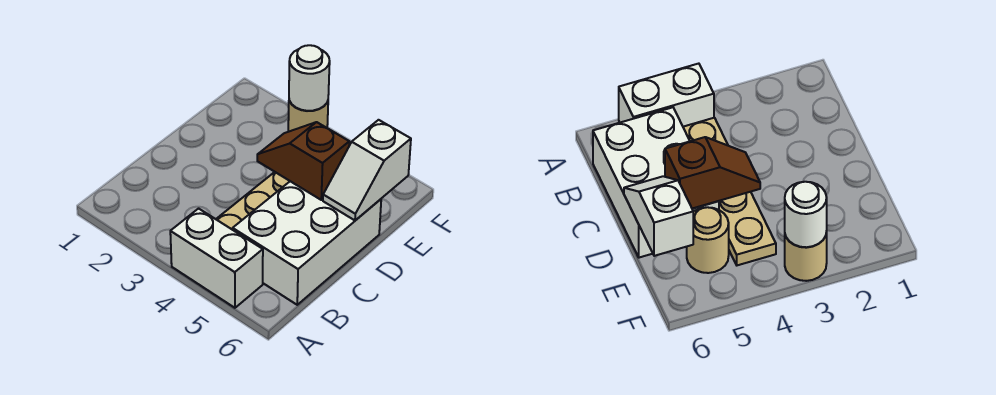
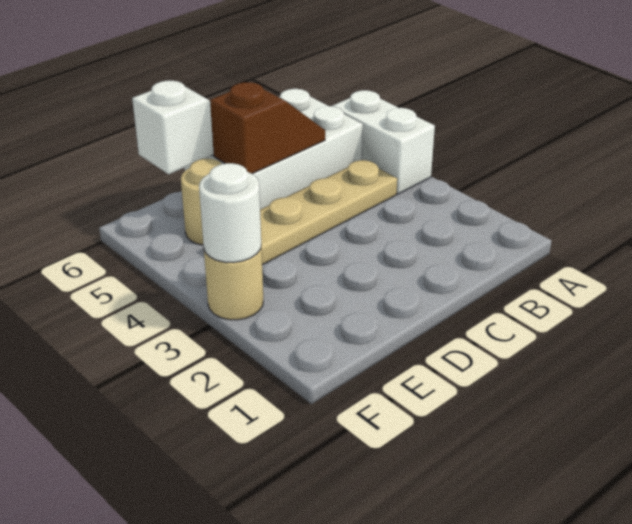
brown slope D4:D5 level 2 top 5 -> brown slope C5:D5 level 2 top D

